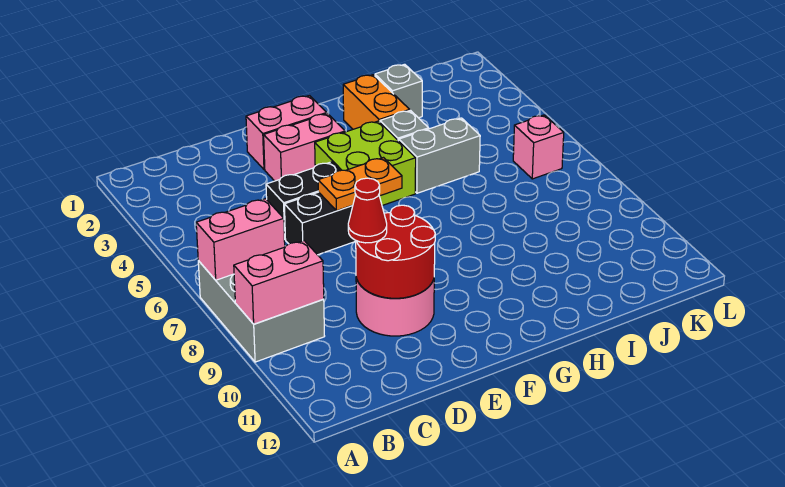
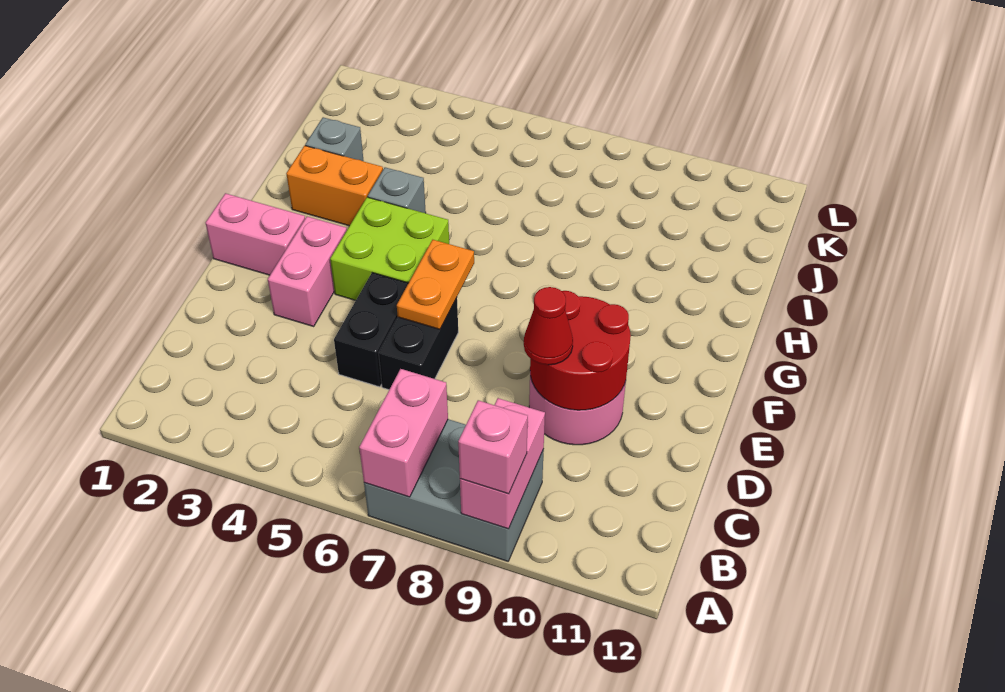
pink brick E2:F2 level 1 -> pink brick F1:F2 level 1
grey brick H5:I5 level 1 -> none
pink brick K6 level 1 -> pink brick A9 level 3

